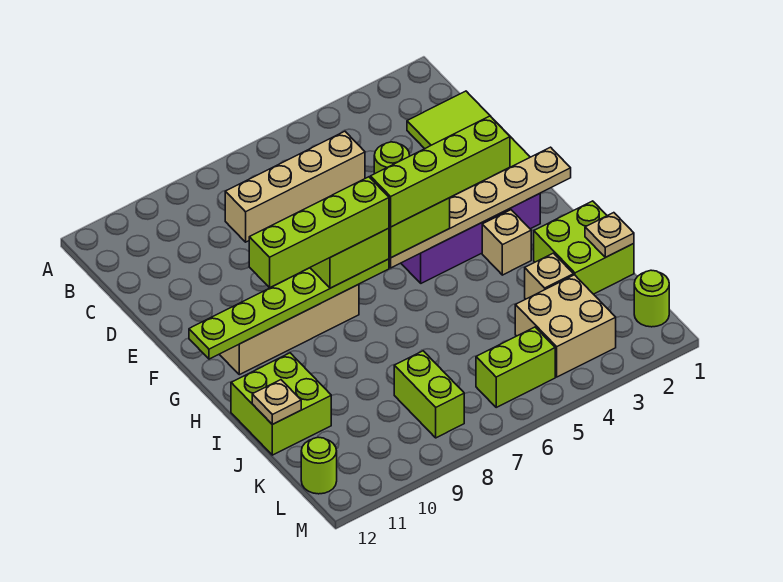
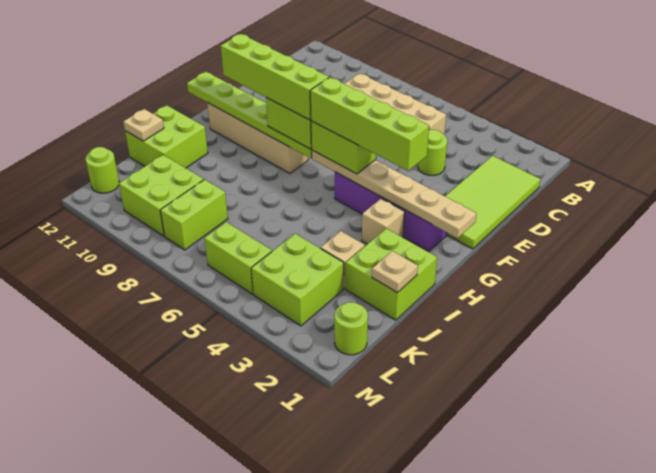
tan brick K3:L4 level 1 -> lime brick K3:L4 level 1
none -> lime brick K9:L10 level 1

